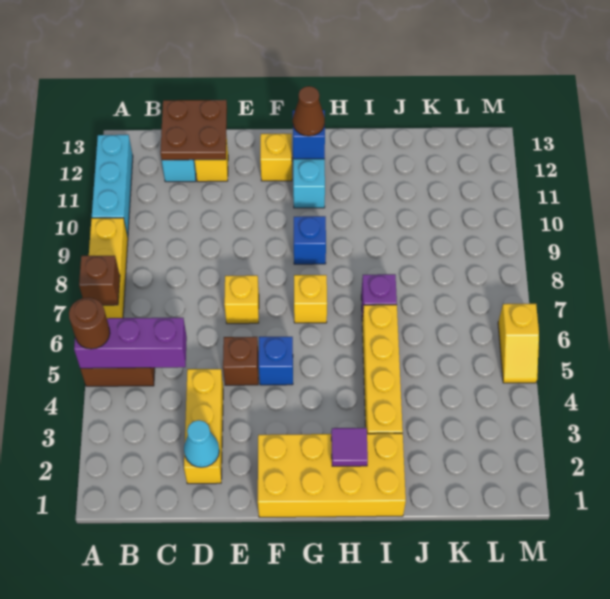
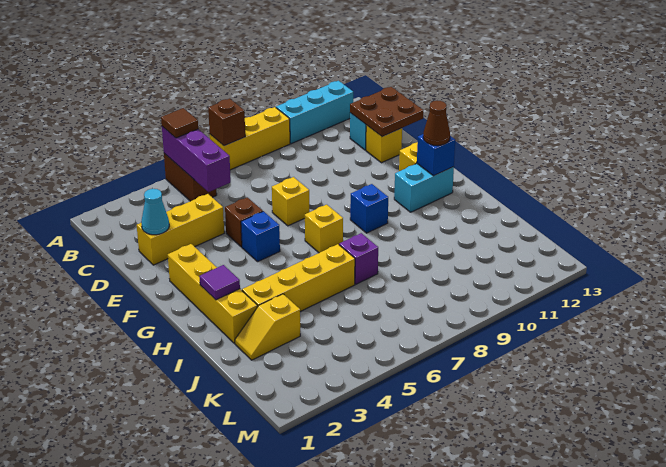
brown round brick A5 level 3 -> brown tile A5 level 3
yellow brick F1:I2 level 1 -> yellow brick F2:I2 level 1
yellow slope M5:M6 level 1 top 6 -> yellow slope J2:J3 level 1 top 3

